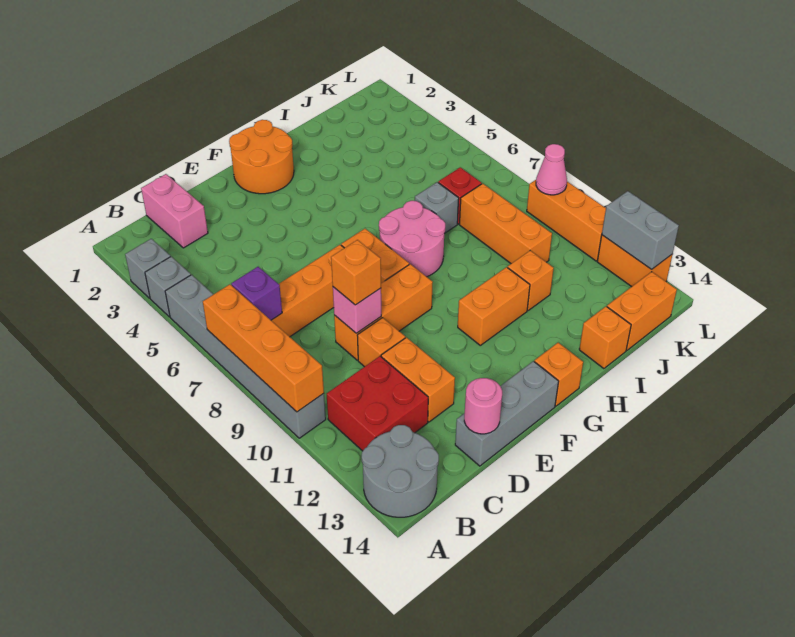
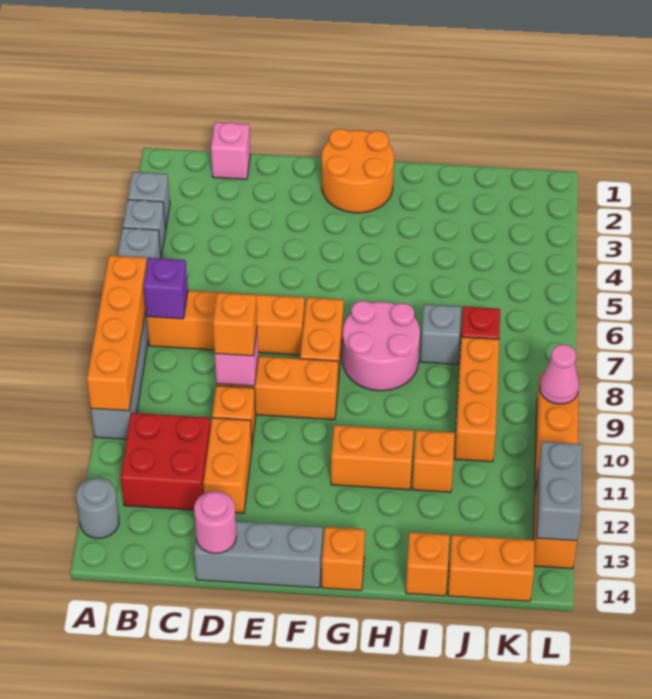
grey round brick A13:B14 level 1 -> grey round brick A13 level 1
pink brick C1:C2 level 1 -> pink brick C1 level 1

